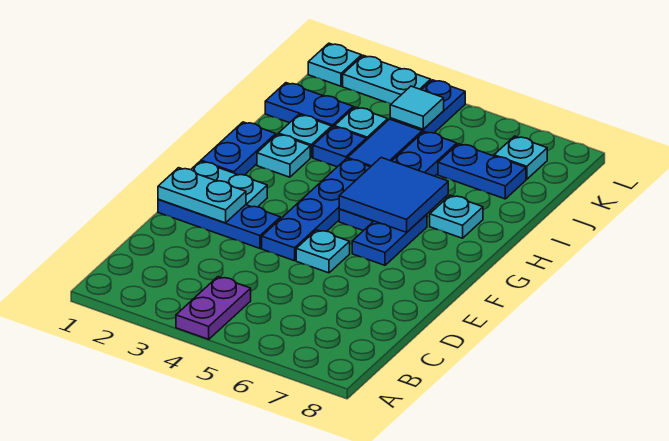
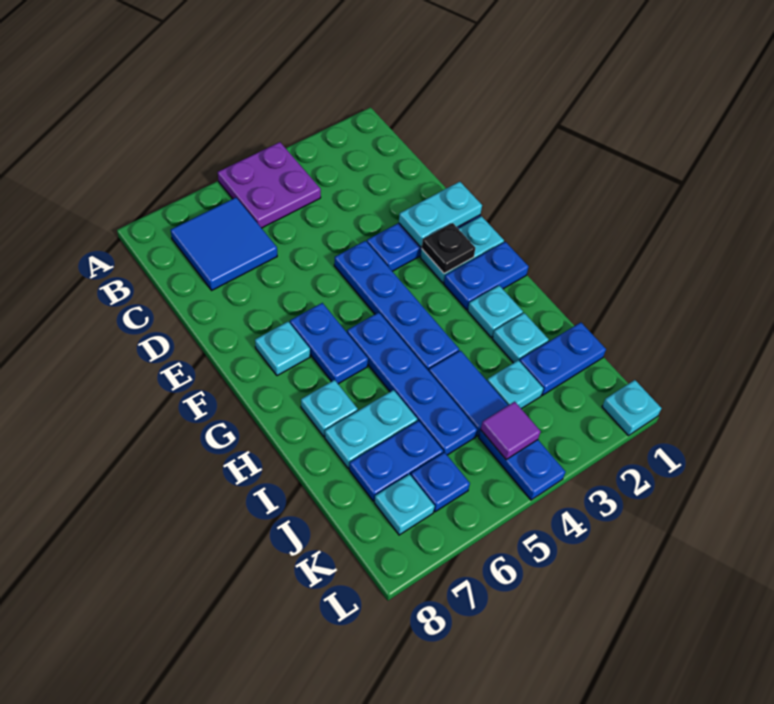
purple plate A4:B4 level 1 -> purple plate A4:B5 level 1
cyan plate E5 level 1 -> cyan plate F7 level 1
none -> black plate F2 level 2
blue plate G1:H1 level 1 -> blue plate G1:G2 level 1
blue tile G5:H6 level 2 -> blue tile B6:C7 level 1
blue plate I3 level 1 -> blue plate K6 level 1
cyan tile K4 level 2 -> purple tile K4 level 2
cyan plate L2:L3 level 1 -> cyan plate I6:I7 level 1

